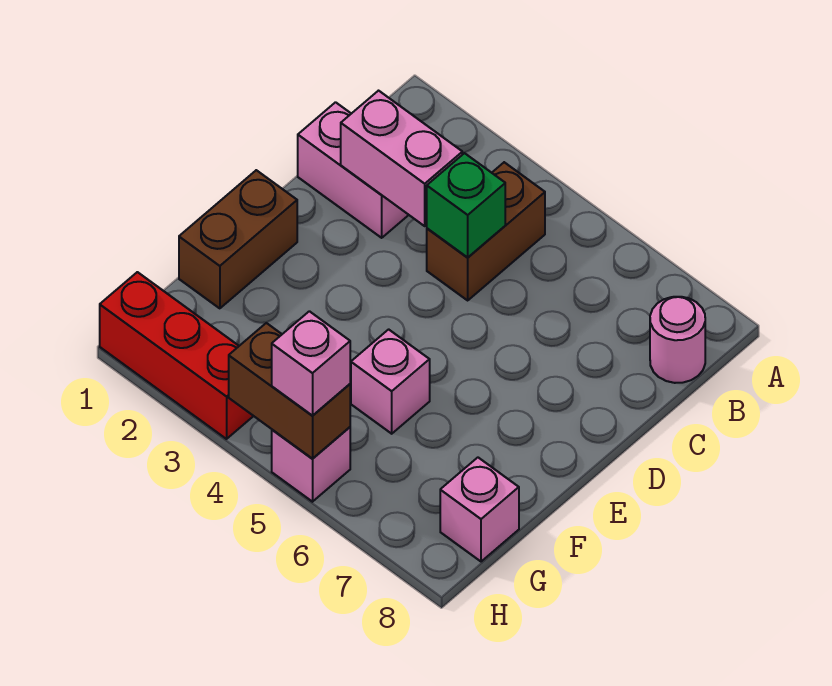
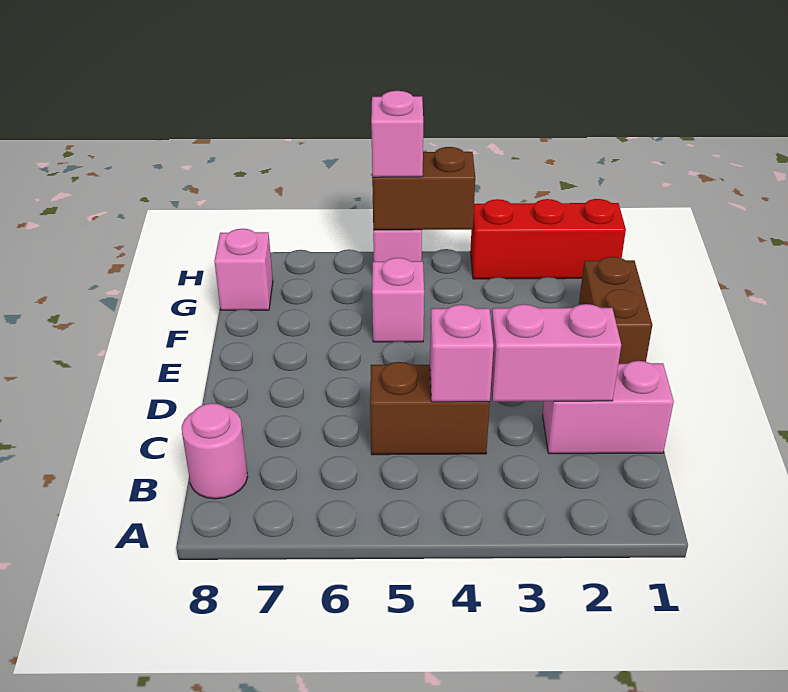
brown brick B4:C4 level 1 -> brown brick C4:C5 level 1
green brick C4 level 2 -> pink brick C4 level 2

